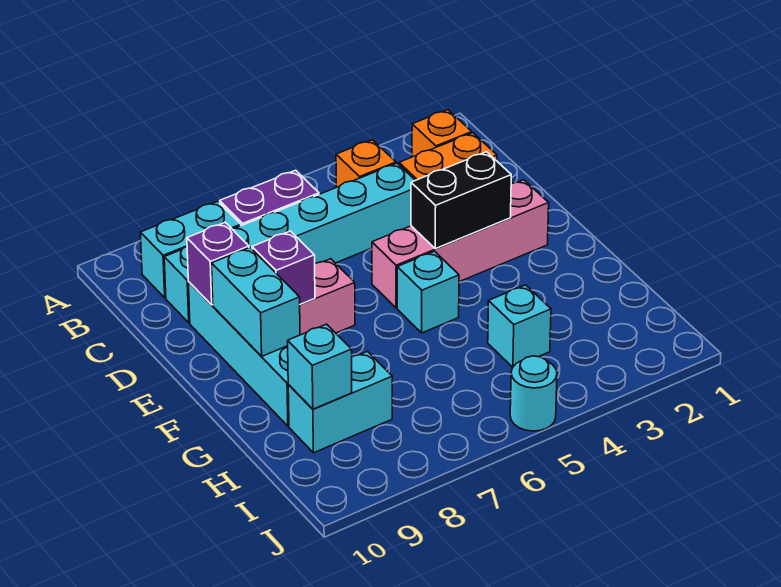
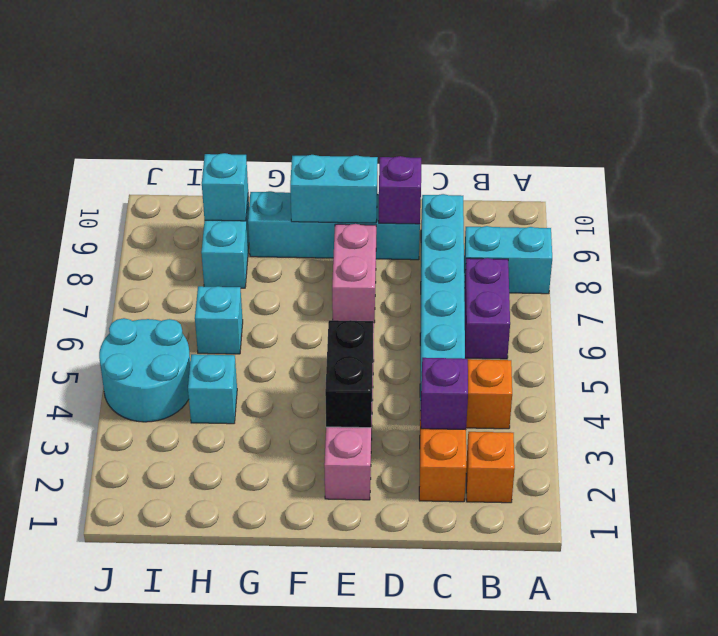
cyan brick B8:B9 level 1 -> cyan brick A8:B8 level 1
purple brick E8 level 2 -> purple brick C3 level 2
cyan brick F5 level 1 -> cyan brick H6 level 1
cyan round brick J5 level 1 -> cyan round brick I4:J5 level 1

